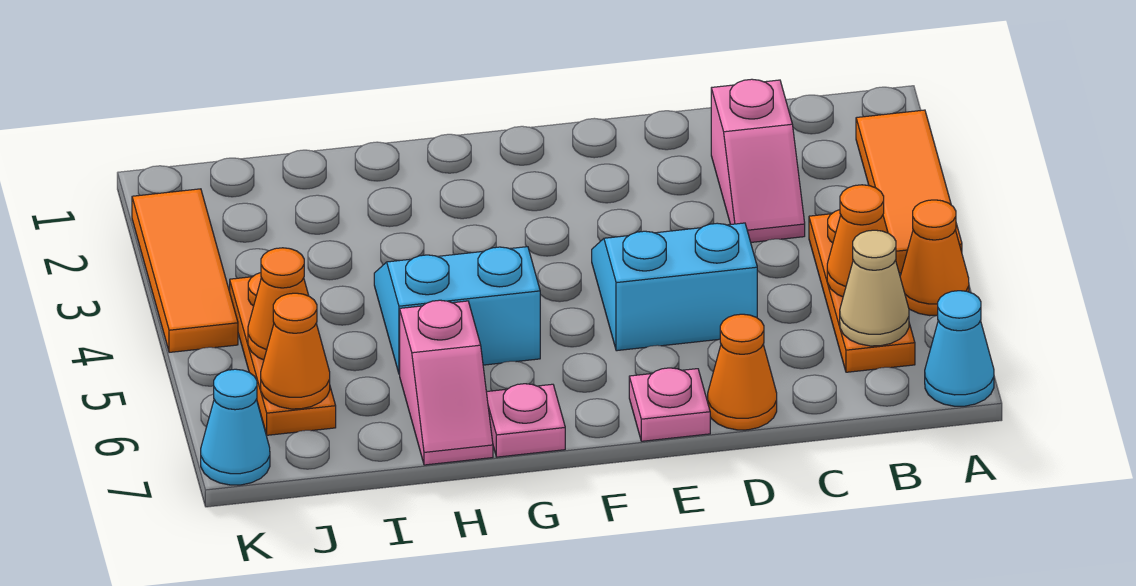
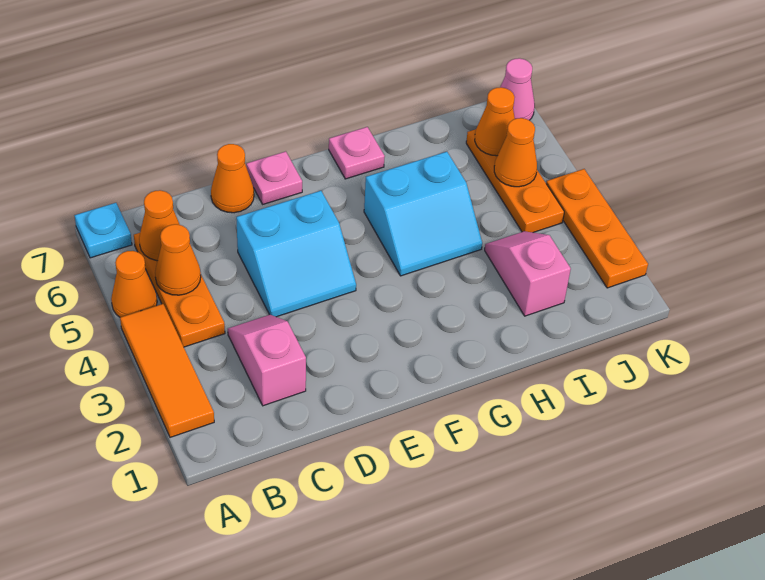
cyan cone A7 level 1 -> cyan plate A7 level 1
tan cone B6 level 2 -> orange cone B6 level 2
pink slope H6:H7 level 1 top 6 -> pink slope I2:I3 level 1 top 2
orange tile K2:K4 level 1 -> orange plate K2:K4 level 1
cyan cone K7 level 1 -> pink cone K7 level 1

